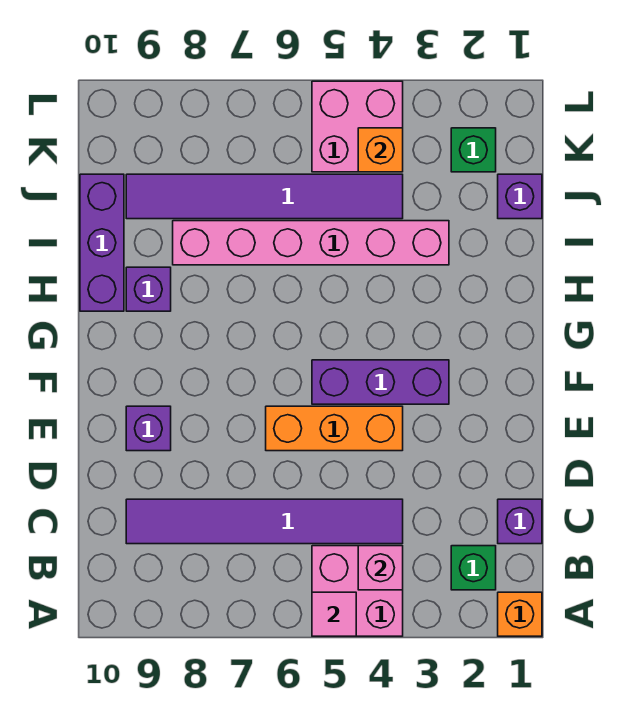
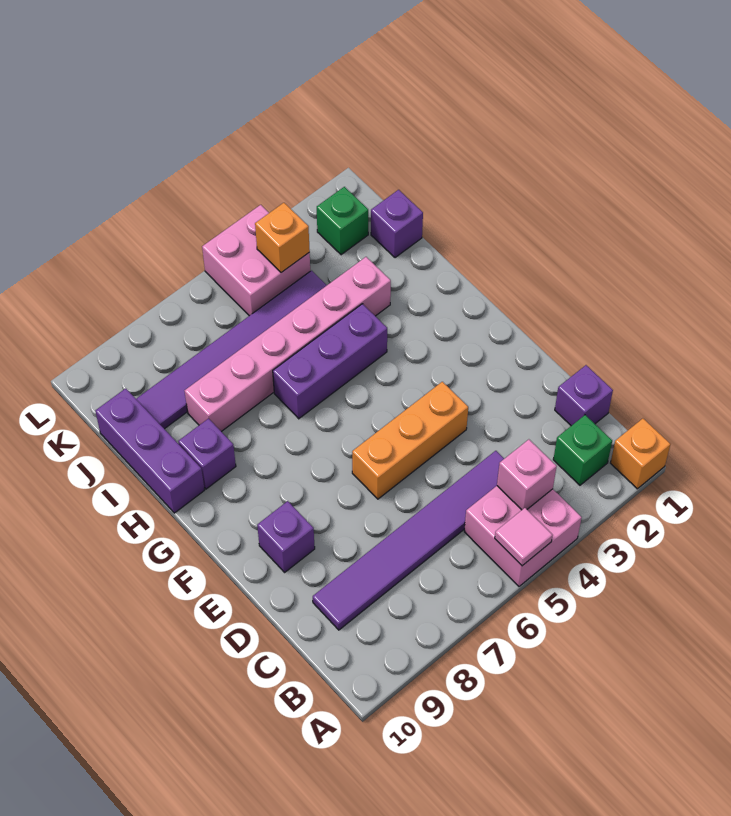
purple brick F3:F5 level 1 -> purple brick H4:H6 level 1

